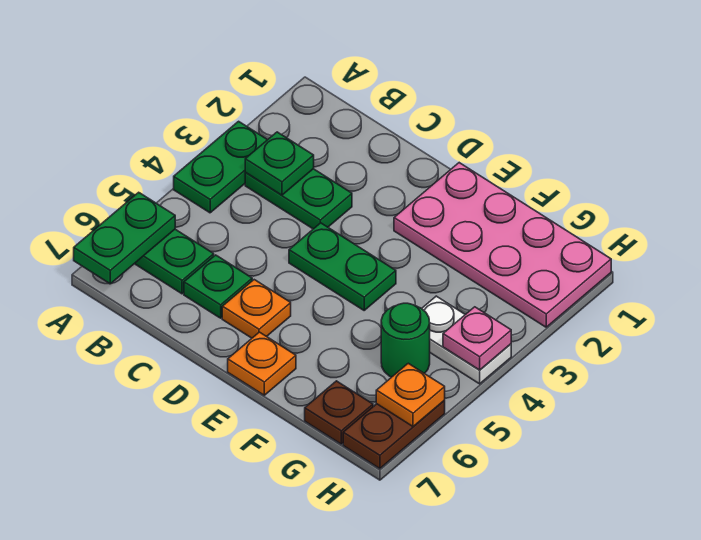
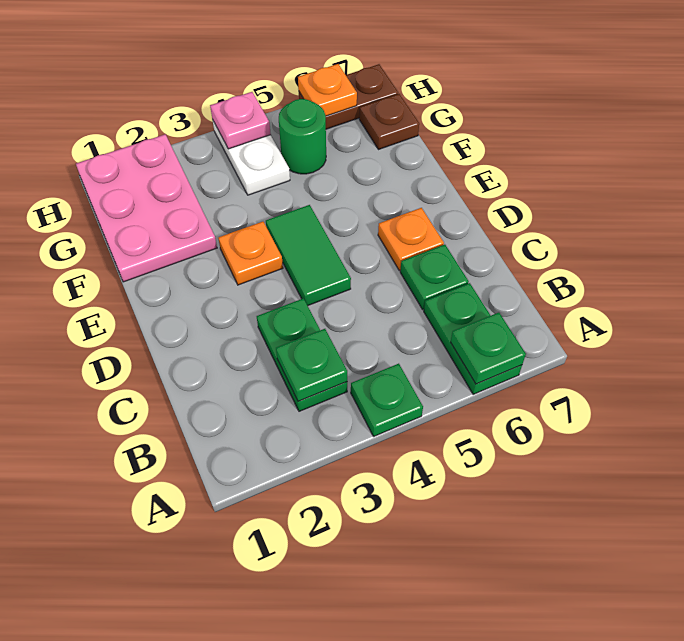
green plate A3:A4 level 1 -> green plate A4 level 1
green plate A6:A7 level 2 -> green plate A6 level 2
green plate D4:E4 level 1 -> green tile D4:E4 level 1
pink plate E1:H2 level 1 -> pink plate F1:H2 level 1
orange plate E7 level 1 -> orange plate E3 level 1

